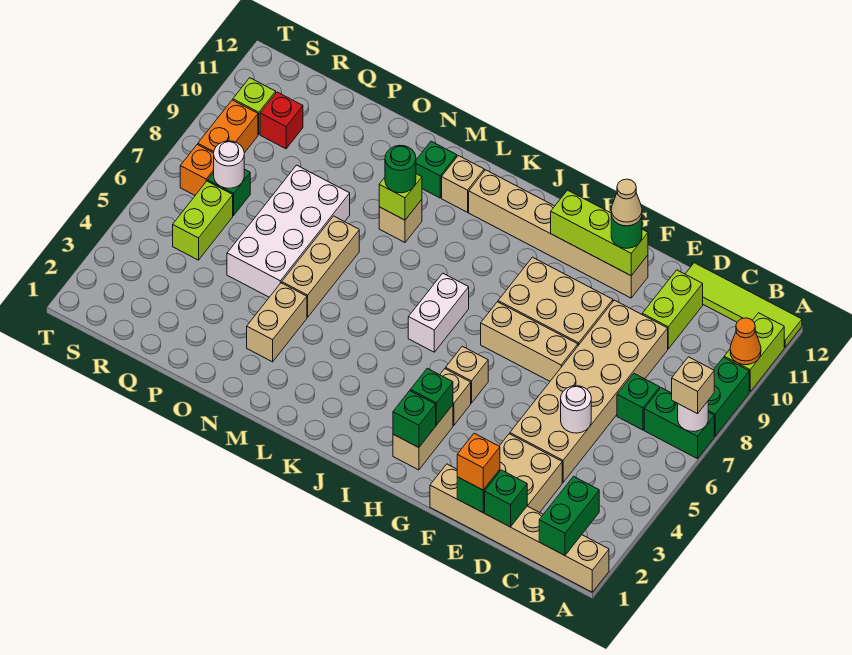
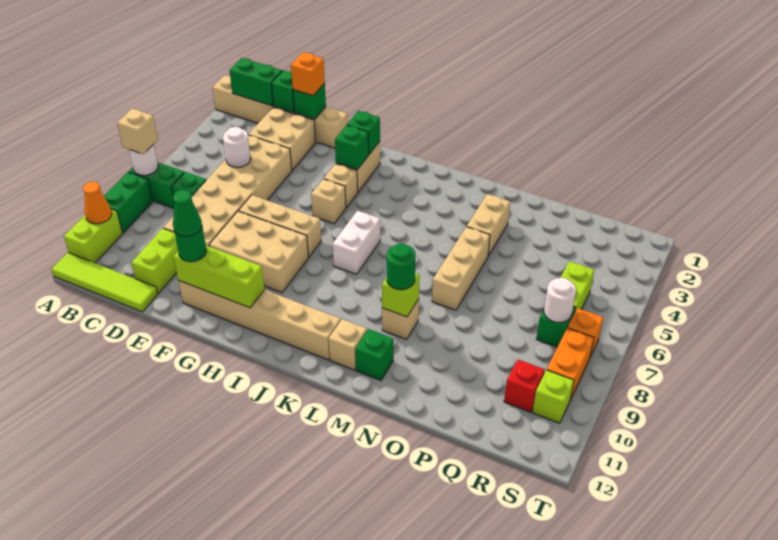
green brick B1:B2 level 2 -> green brick B1:C1 level 2
tan cone F11 level 4 -> green cone F11 level 4
white brick O5:P8 level 1 -> none

